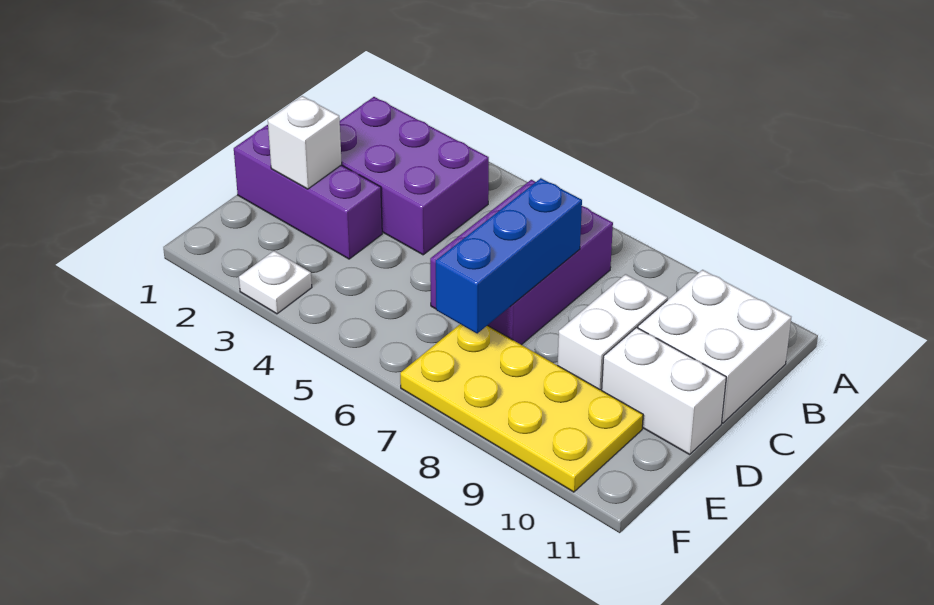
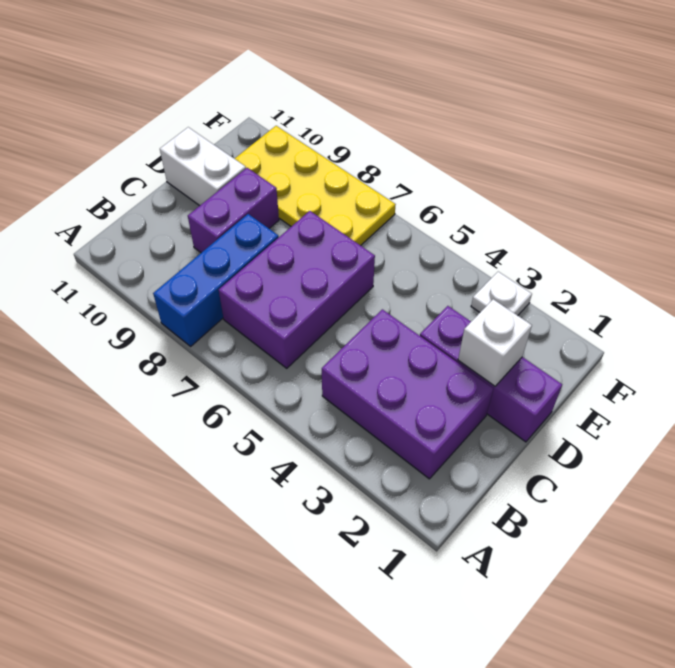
white brick B10:C11 level 1 -> none
blue brick C7:E7 level 2 -> blue brick A8:C8 level 1
white brick C9:D9 level 1 -> purple brick C9:D9 level 1

